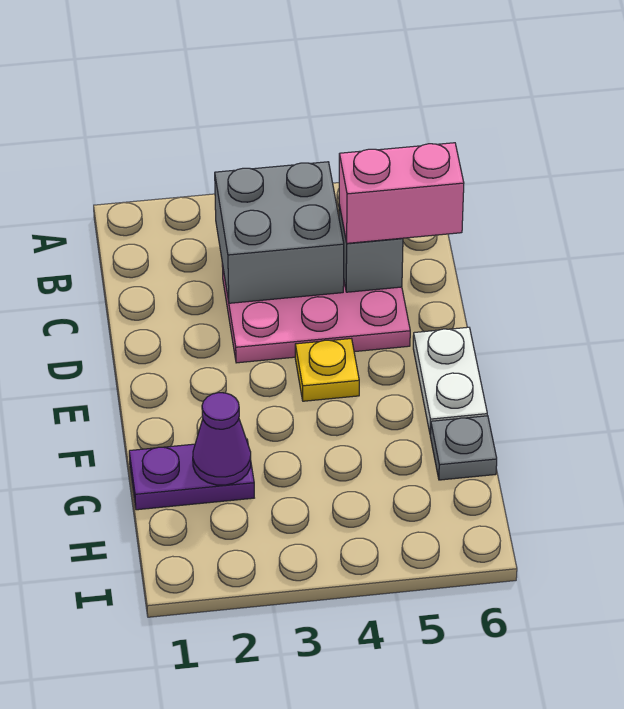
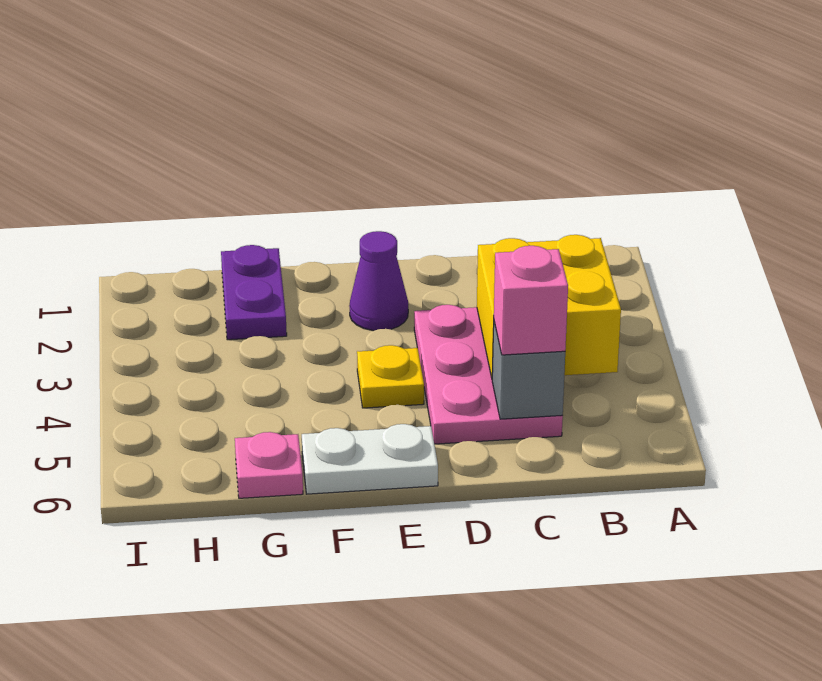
grey brick B3:C4 level 2 -> yellow brick B3:C4 level 2
pink brick C5:C6 level 3 -> pink brick C5 level 3
purple cone G2 level 2 -> purple cone E2 level 1
grey plate G6 level 1 -> pink plate G6 level 1

